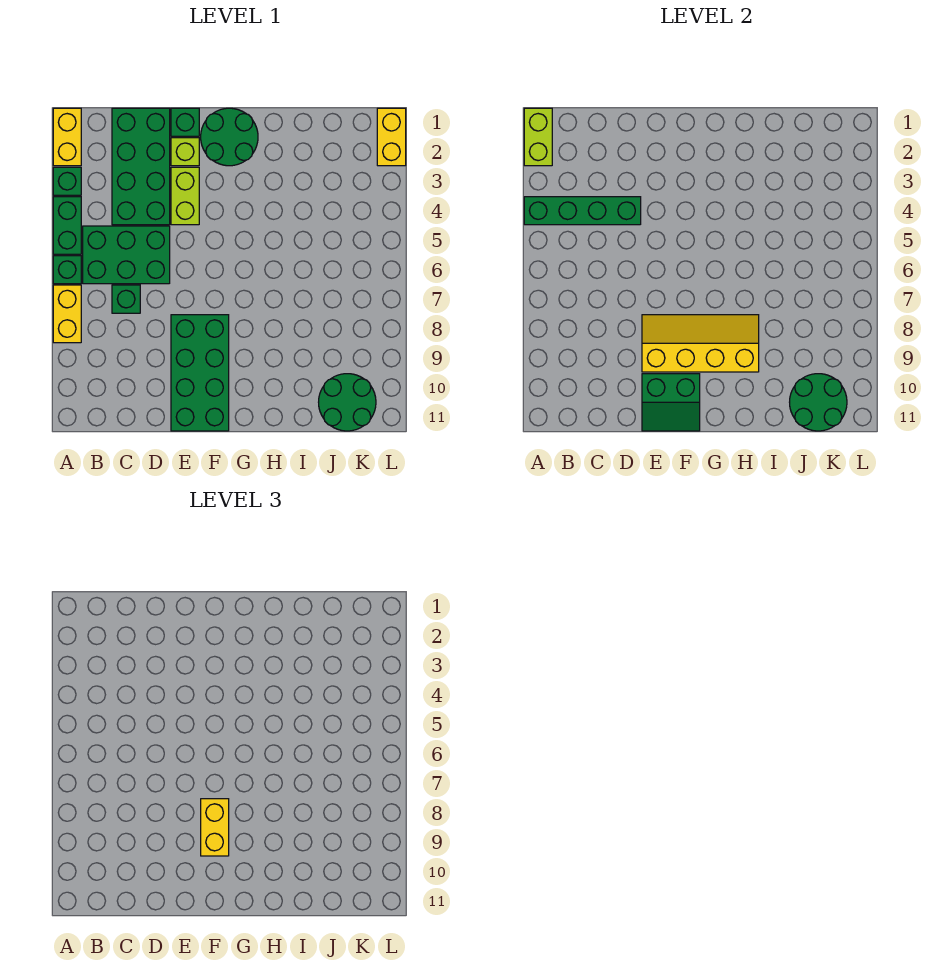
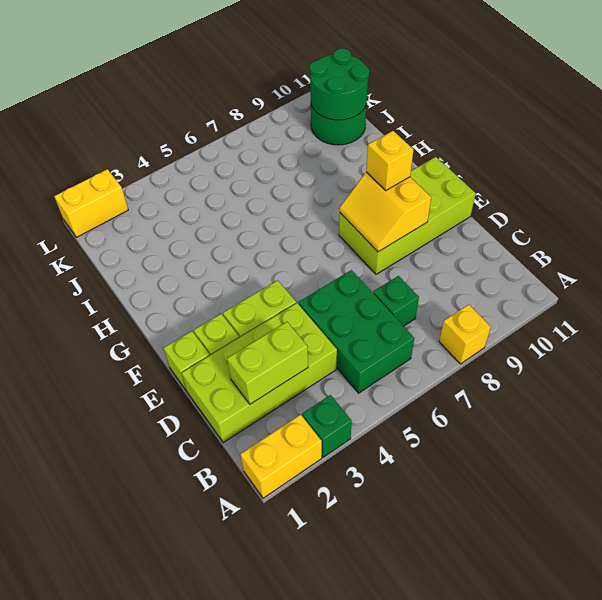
lime brick A1:A2 level 2 -> lime brick C2:C3 level 2
green brick A4:A5 level 1 -> none
green brick A4:D4 level 2 -> none
green brick A6 level 1 -> none
yellow brick A7:A8 level 1 -> yellow brick A8 level 1
green brick C1:D4 level 1 -> lime brick C1:D4 level 1
green brick E1 level 1 -> lime brick E1 level 1
green brick E8:F11 level 1 -> lime brick E8:F11 level 1
yellow slope E8:H9 level 2 top 9 -> yellow slope E8:F9 level 2 top 9
green slope E10:F11 level 2 top 10 -> none
green round brick F1:G2 level 1 -> none
yellow brick F8:F9 level 3 -> yellow brick F9 level 3

